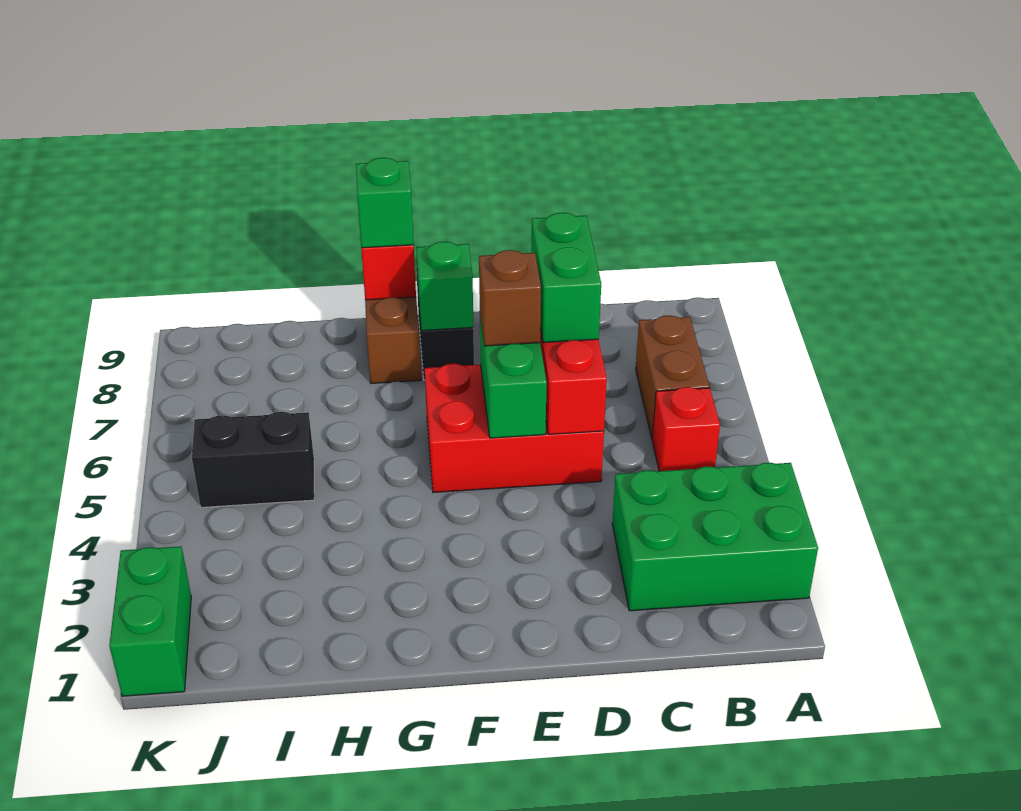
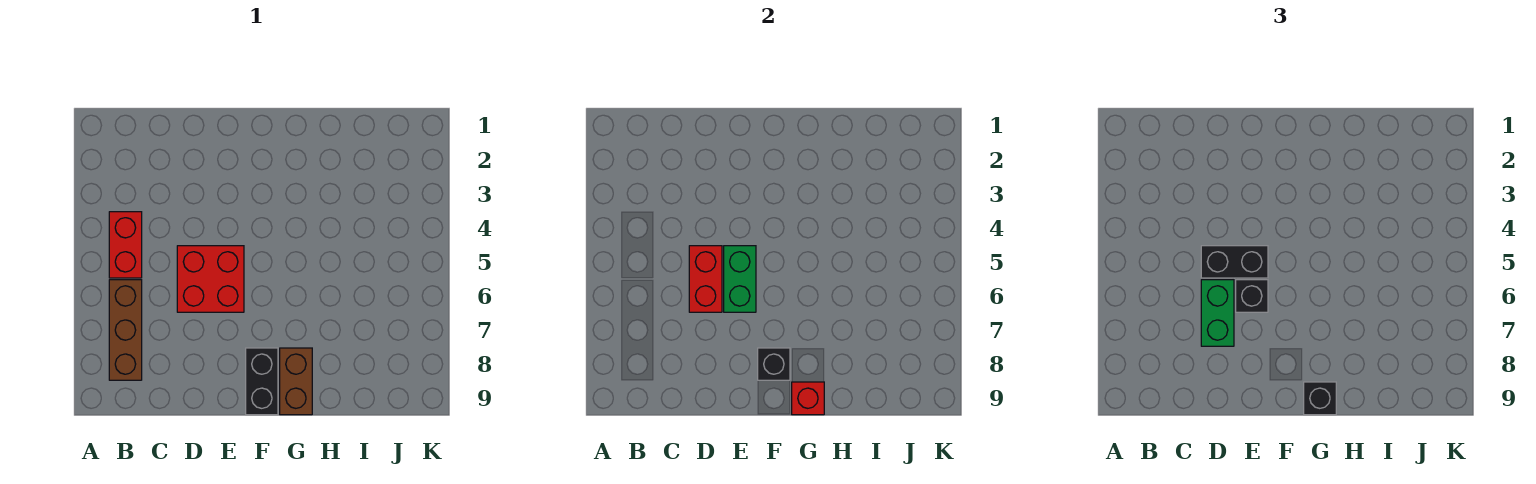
green brick A2:C3 level 1 -> none
red brick B5 level 1 -> red brick B4:B5 level 1
brown brick B6:B7 level 1 -> brown brick B6:B8 level 1
red brick D5:F6 level 1 -> red brick D5:E6 level 1
brown brick E6 level 3 -> black brick E6 level 3
green brick F8 level 2 -> black brick F8 level 2
green brick G9 level 3 -> black brick G9 level 3
black brick I5:J5 level 1 -> black brick D5:E5 level 3
green brick K1:K2 level 1 -> none

